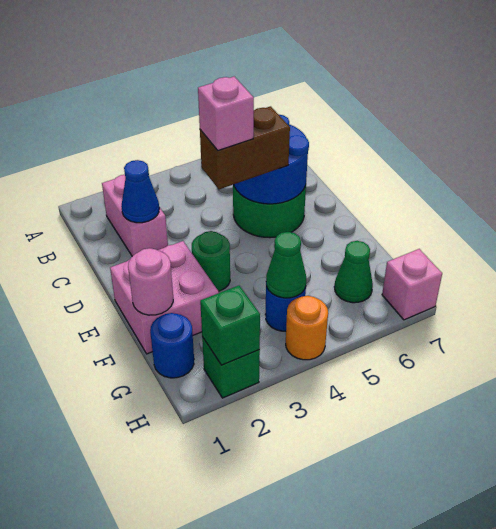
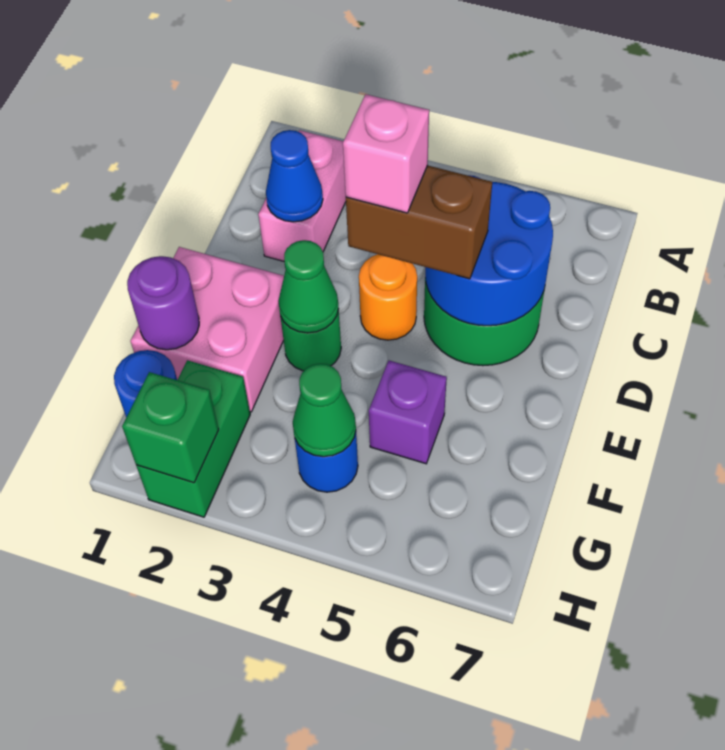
pink round brick F1 level 2 -> purple round brick F1 level 2
none -> purple brick F5 level 1
green cone G6 level 1 -> green cone E3 level 2
green brick H2 level 1 -> green brick G2:H2 level 1
orange round brick H4 level 1 -> orange round brick D4 level 1
pink brick H7 level 1 -> none

